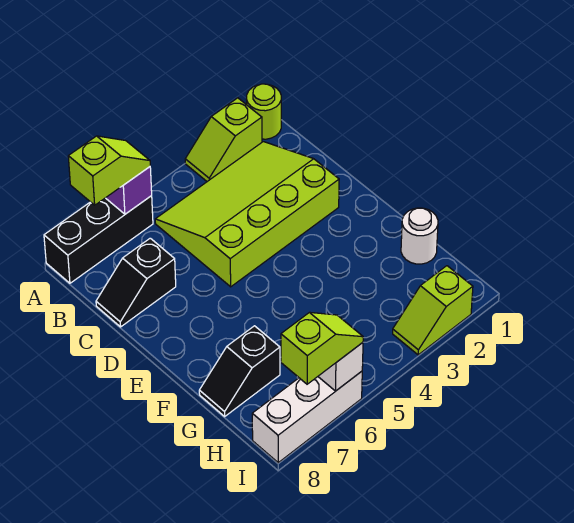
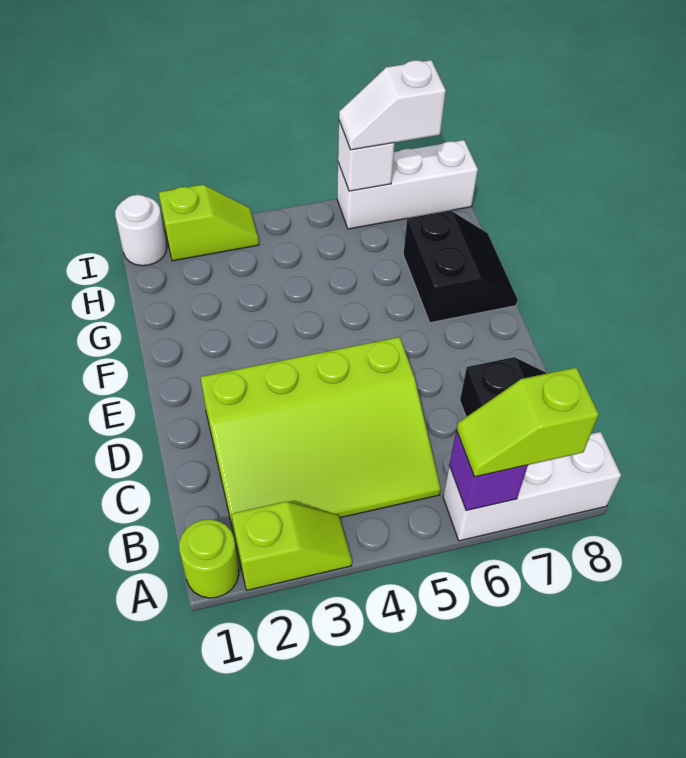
black brick A6:A8 level 1 -> white brick A6:A8 level 1
white round brick G1 level 1 -> white round brick I1 level 1
black slope G7:G8 level 1 top 7 -> black slope F7:G8 level 1 top 7
lime slope I6:I7 level 3 top 7 -> white slope I6:I7 level 3 top 7

